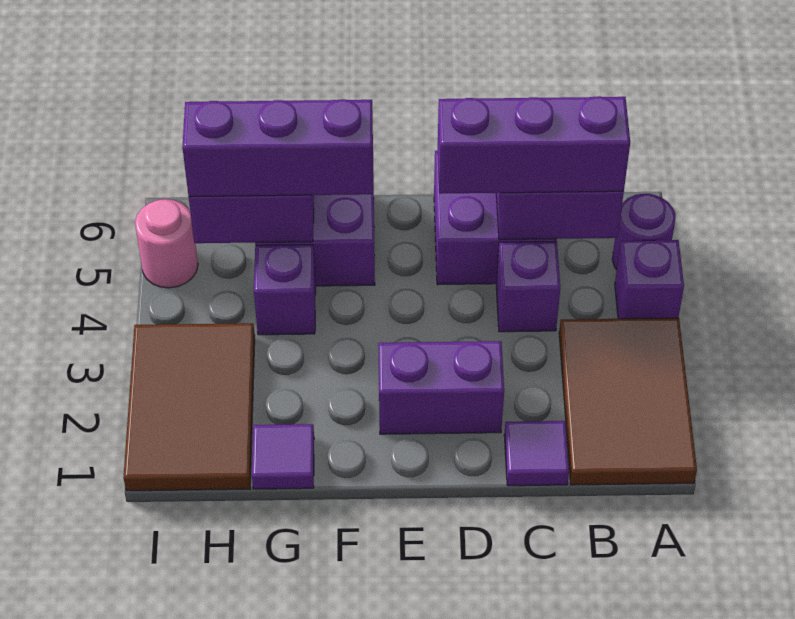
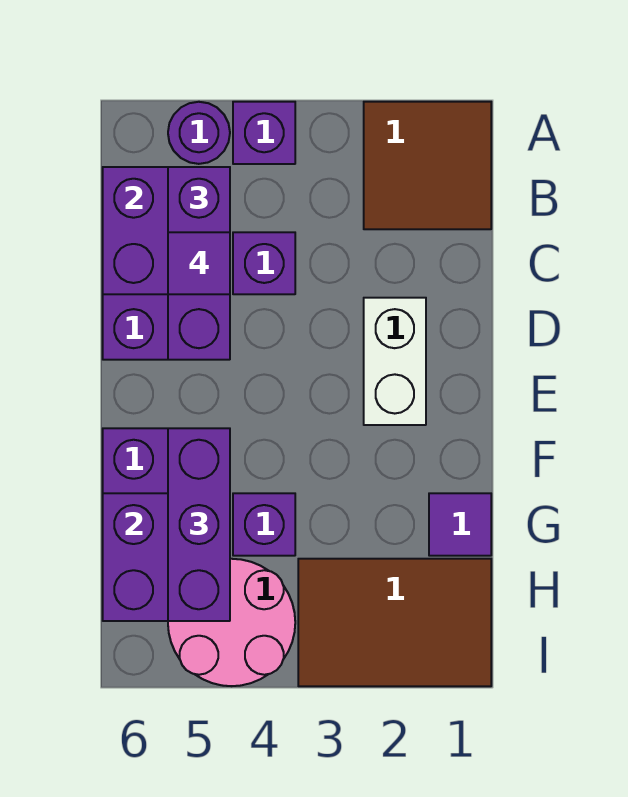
brown tile A1:B3 level 1 -> brown tile A1:B2 level 1
purple tile C1 level 1 -> purple tile C5 level 4
purple brick D2:E2 level 1 -> white brick D2:E2 level 1
pink round brick I5 level 1 -> pink round brick H4:I5 level 1

